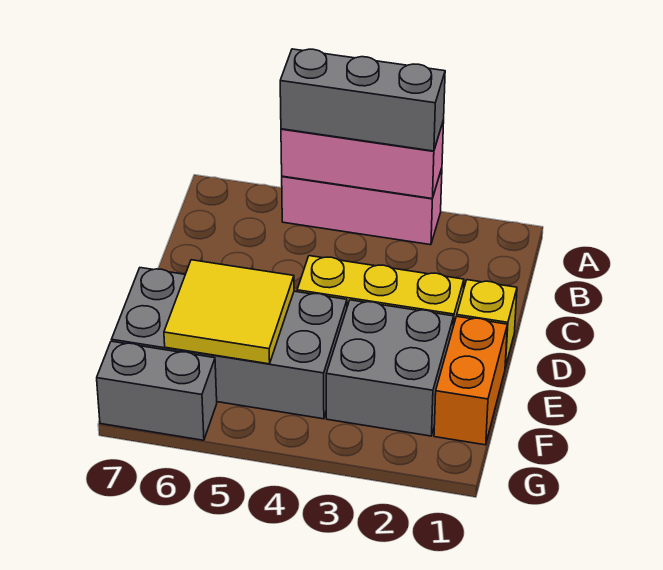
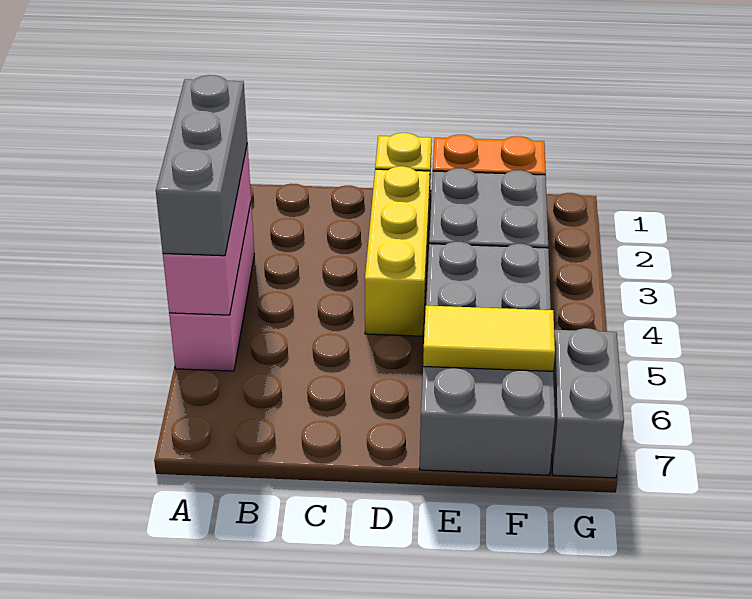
yellow tile E5:F6 level 2 -> yellow tile E6:F6 level 2

